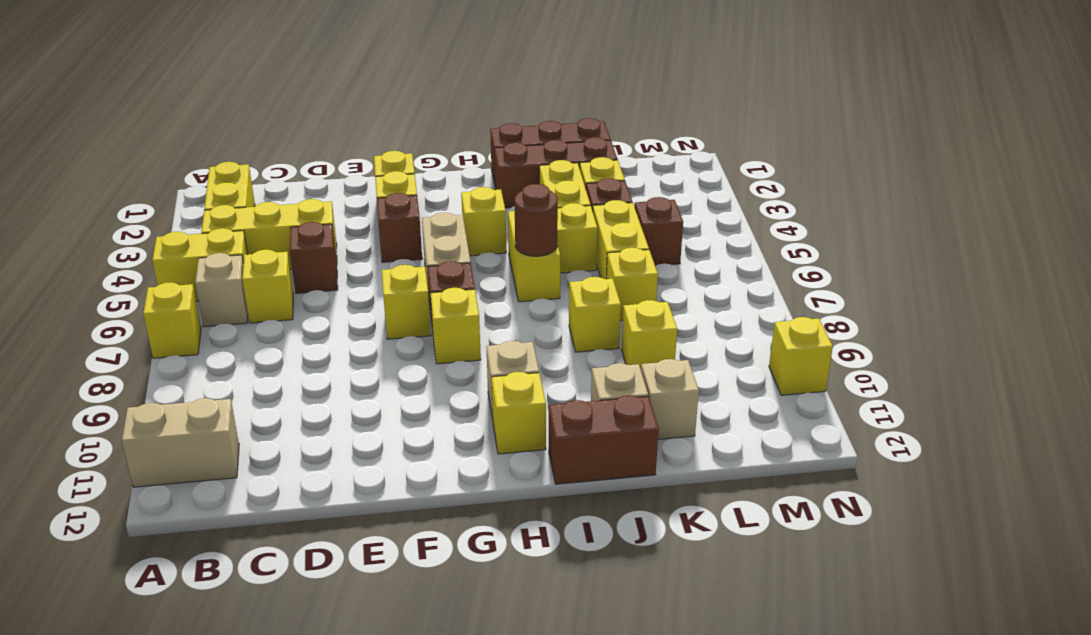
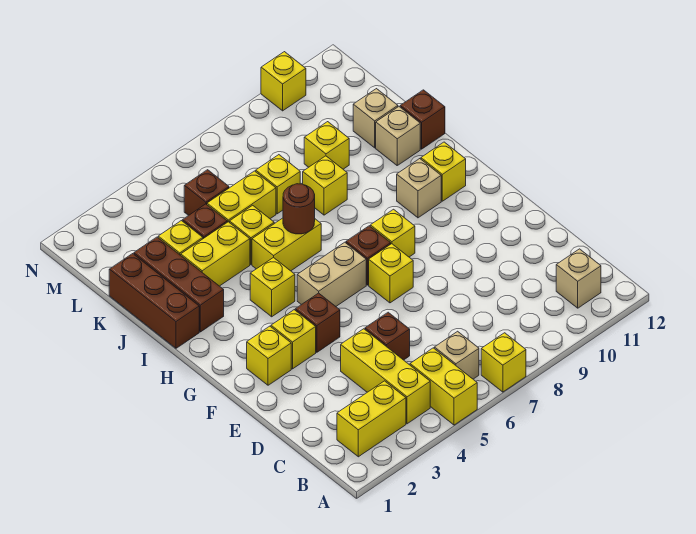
tan brick A11:B11 level 1 -> tan brick B11 level 1
yellow brick C6 level 1 -> none
brown brick I12:J12 level 1 -> brown brick J12 level 1

